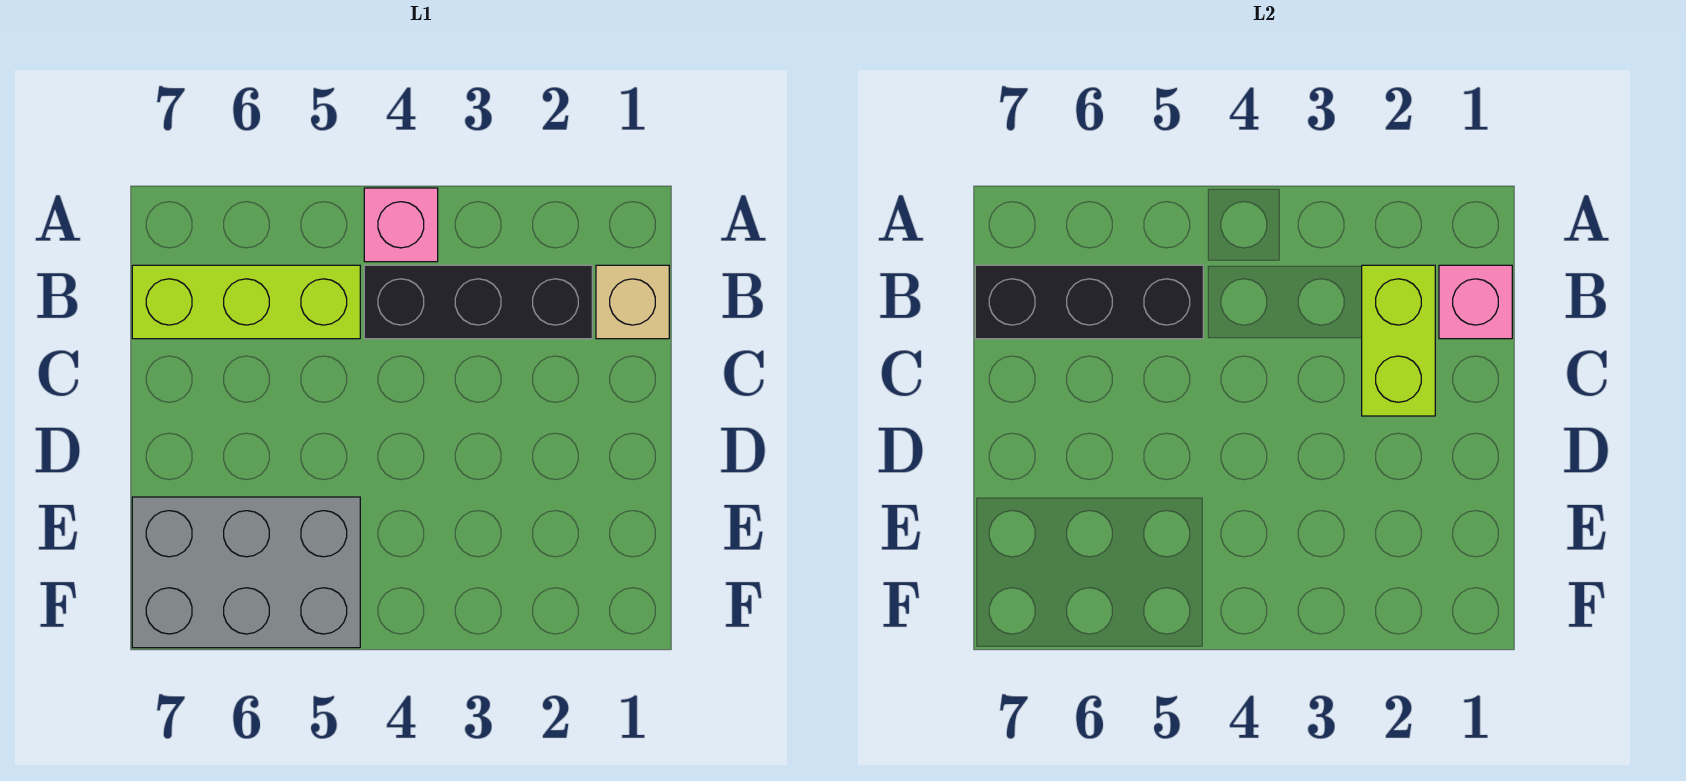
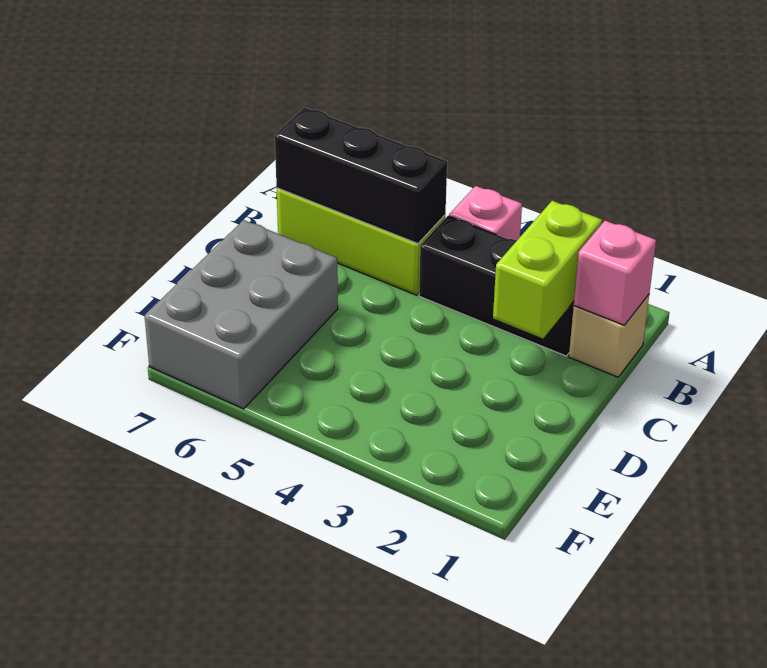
grey brick E5:F7 level 1 -> grey brick D6:F7 level 1

